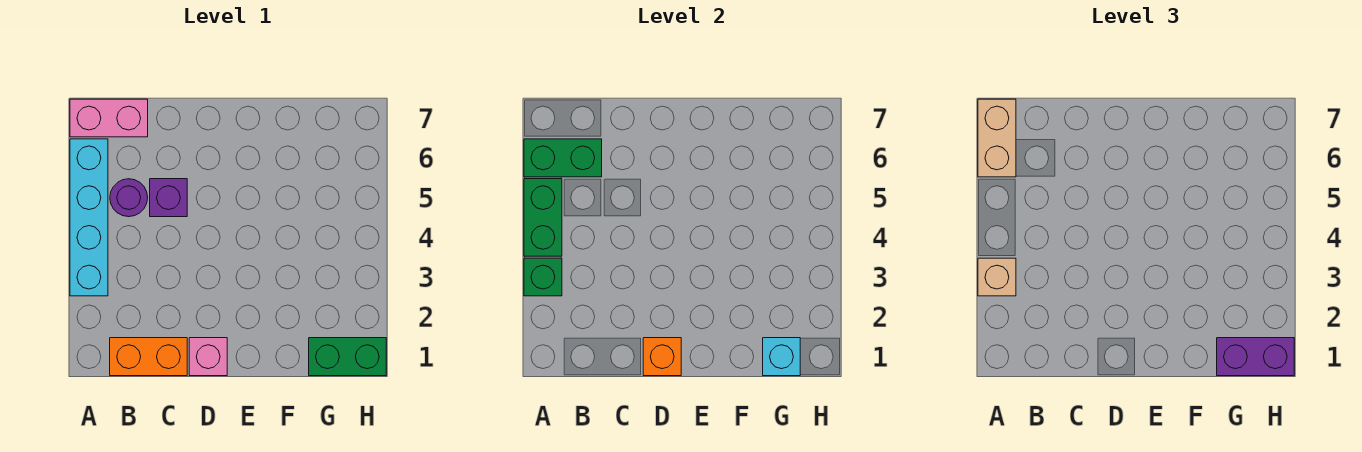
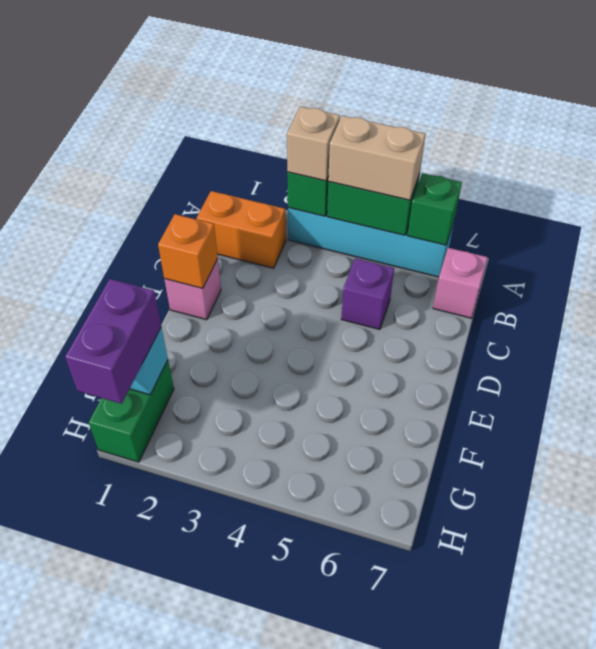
green brick A6:B6 level 2 -> green brick A6 level 2
tan brick A6:A7 level 3 -> tan brick A4:A5 level 3
pink brick A7:B7 level 1 -> pink brick B7 level 1
orange brick B1:C1 level 1 -> orange brick B1:B2 level 1
purple round brick B5 level 1 -> none

